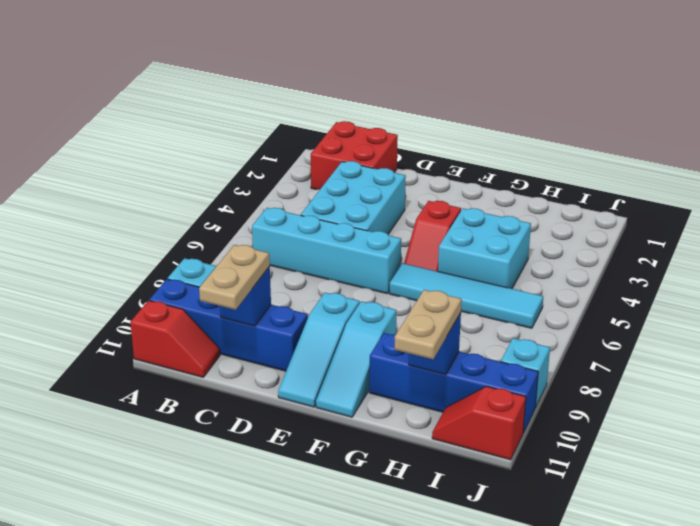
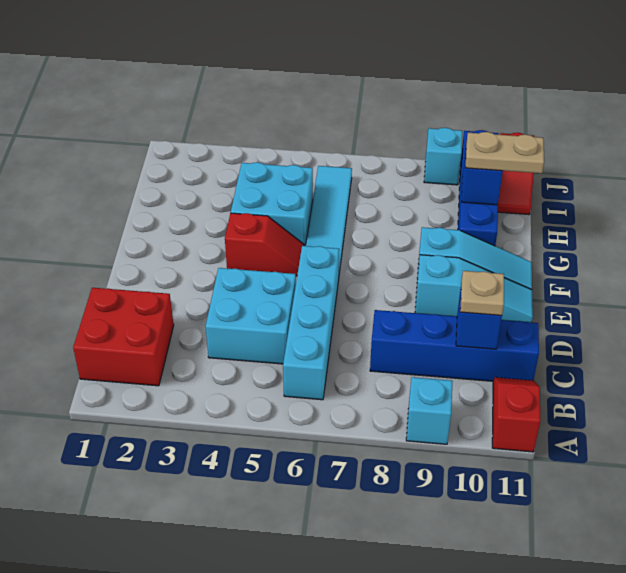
blue brick A10:D10 level 1 -> blue brick C8:C11 level 1
cyan brick C3:D5 level 1 -> cyan brick C4:D5 level 1
tan plate C10:C11 level 3 -> tan plate C10 level 3

